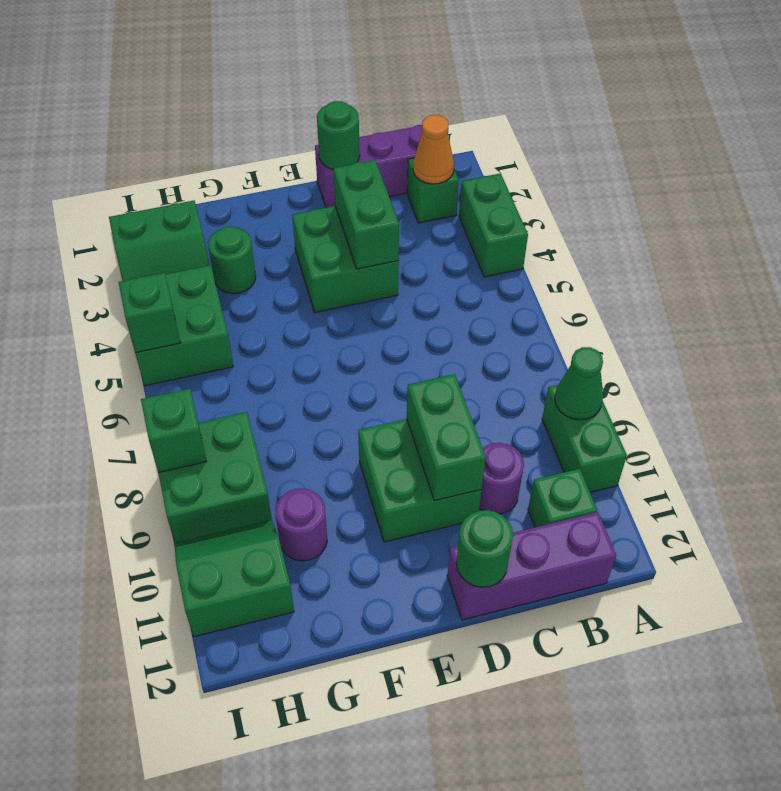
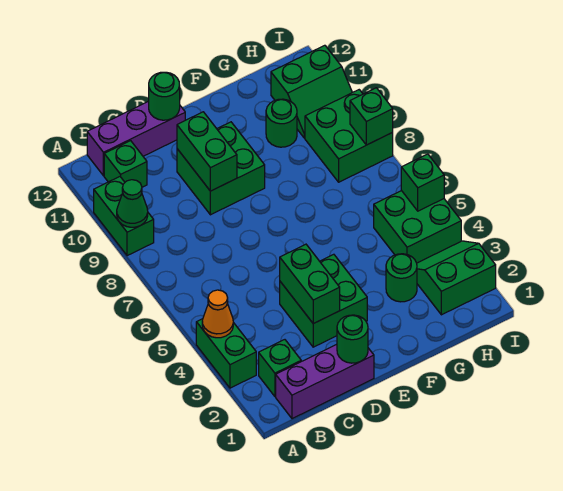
orange cone B2 level 2 -> orange cone A4 level 2
purple round brick C10 level 1 -> none
purple round brick G10 level 1 -> green round brick G10 level 1

